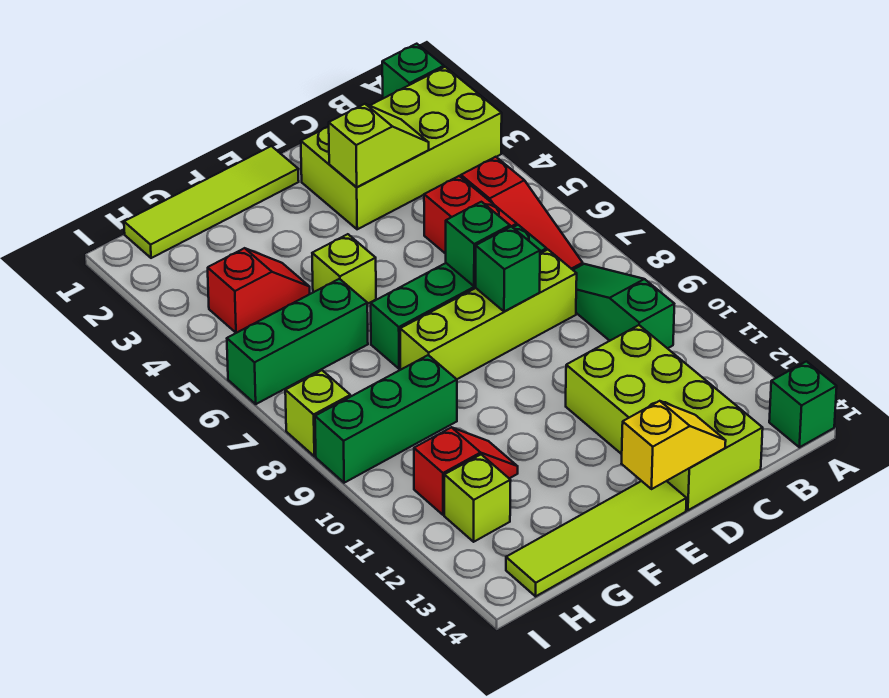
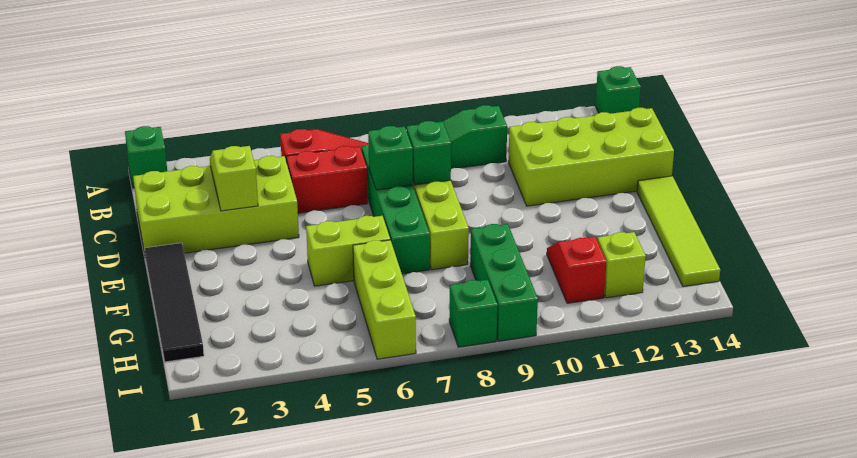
lime brick A2:D3 level 1 -> lime brick C1:D4 level 1
yellow slope D14:E14 level 2 top E -> none
lime tile E1:H1 level 1 -> black tile E1:H1 level 1
lime brick F5 level 1 -> lime brick F5:F6 level 1
red slope G4:H4 level 1 top H -> none
green brick G6:I6 level 1 -> lime brick G6:I6 level 1
lime brick I8 level 1 -> green brick I8 level 1

